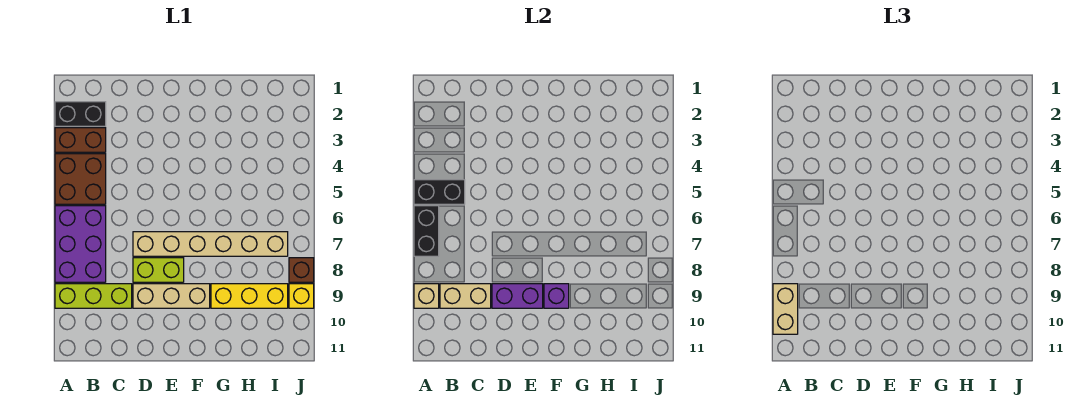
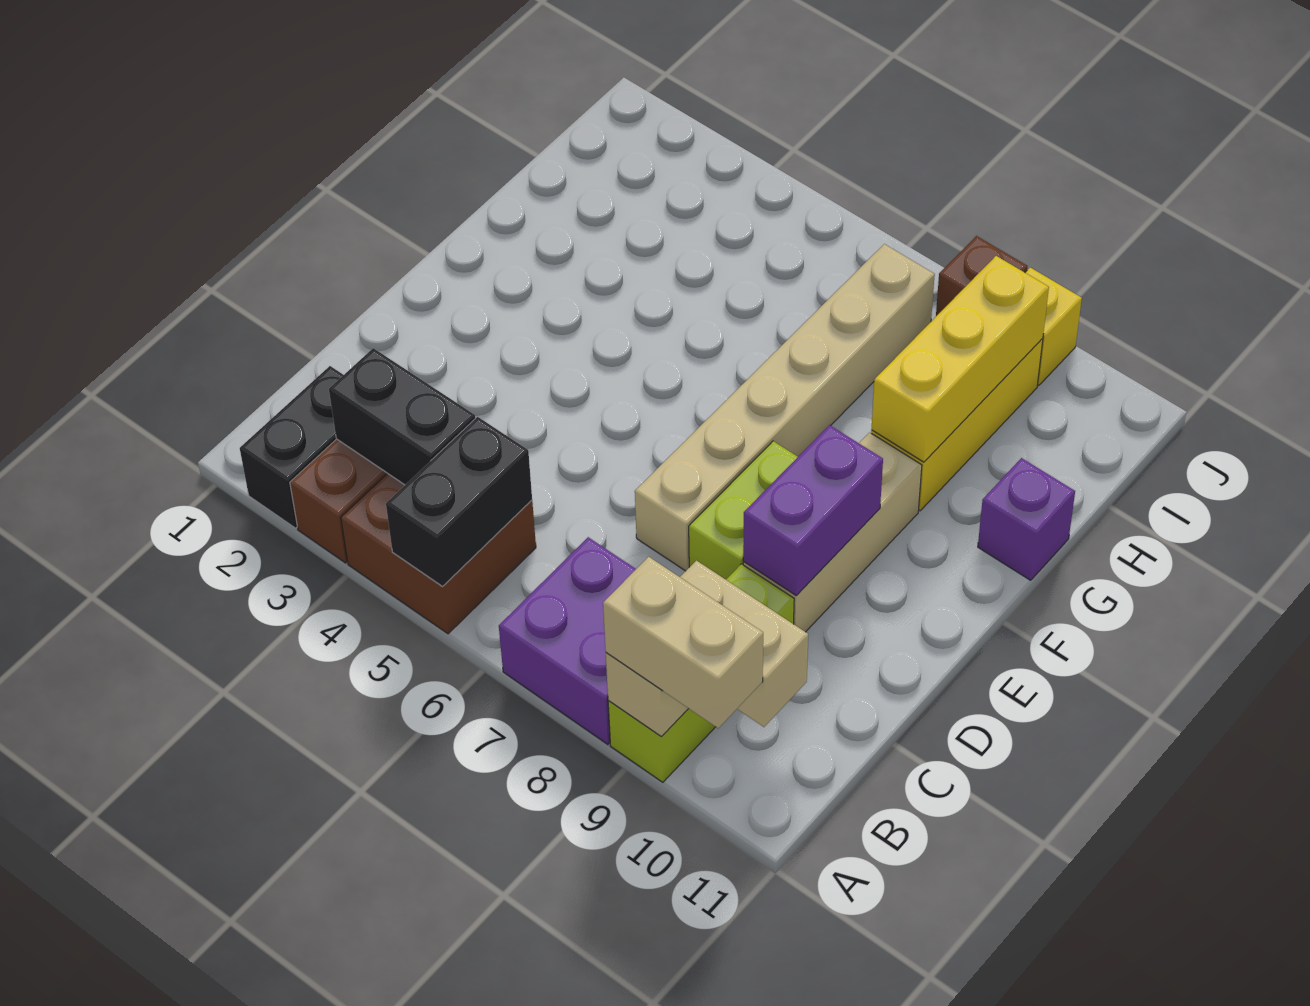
purple brick A6:B8 level 1 -> purple brick A7:B8 level 1
black brick A6:A7 level 2 -> black brick B3:B4 level 2
tan brick B9:C9 level 2 -> tan brick B9:B10 level 2
purple brick F9 level 2 -> purple brick G11 level 1
none -> yellow brick G9:I9 level 2

